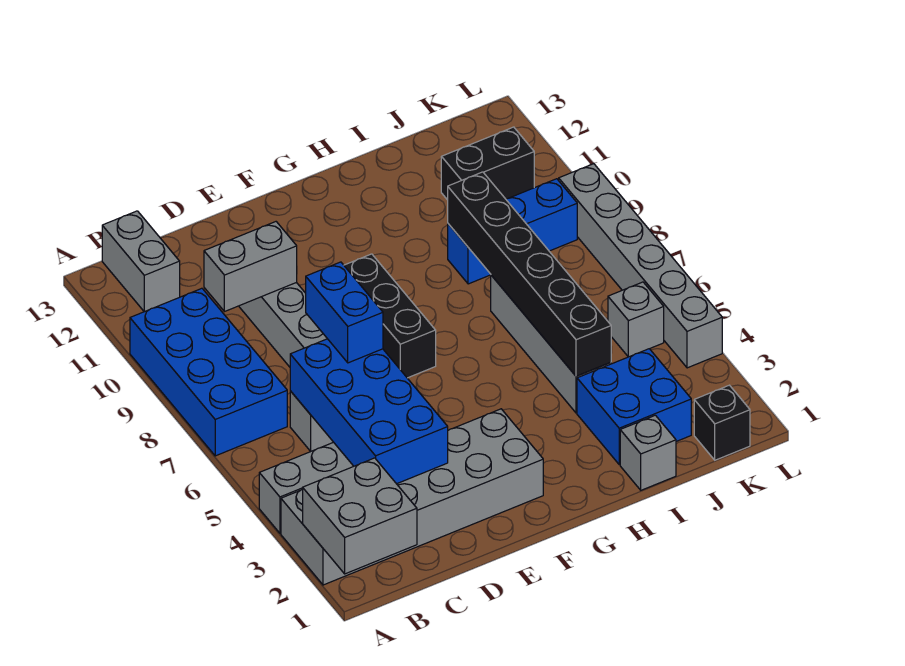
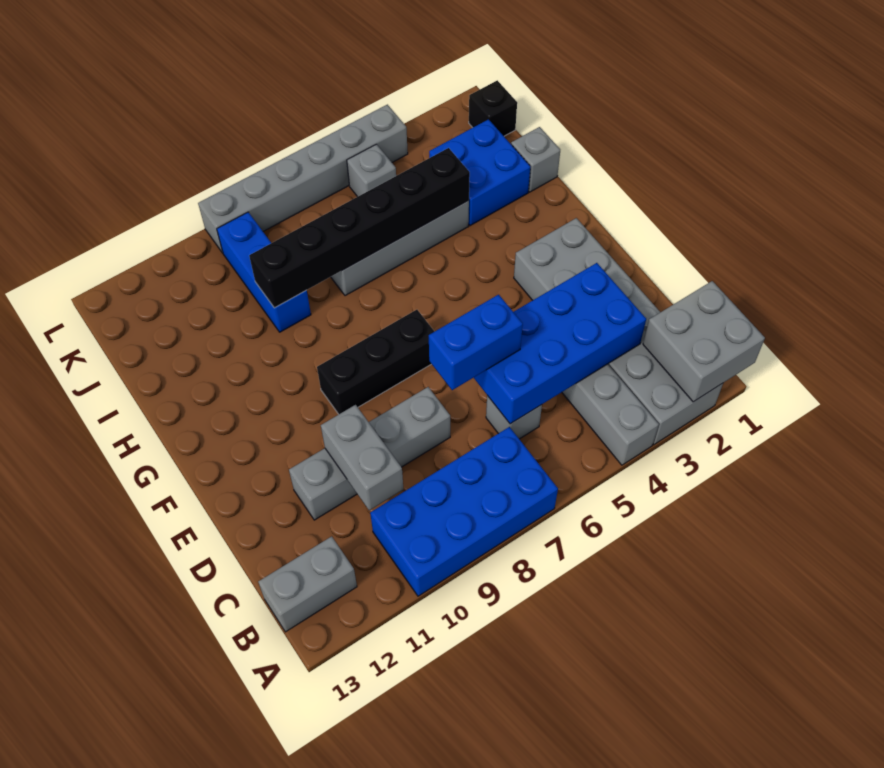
black brick J11:K11 level 1 -> none

